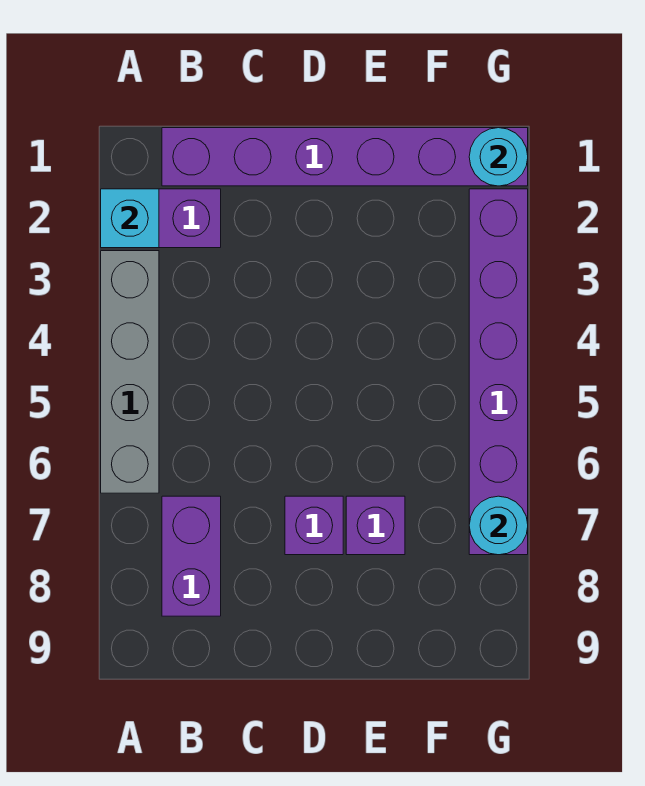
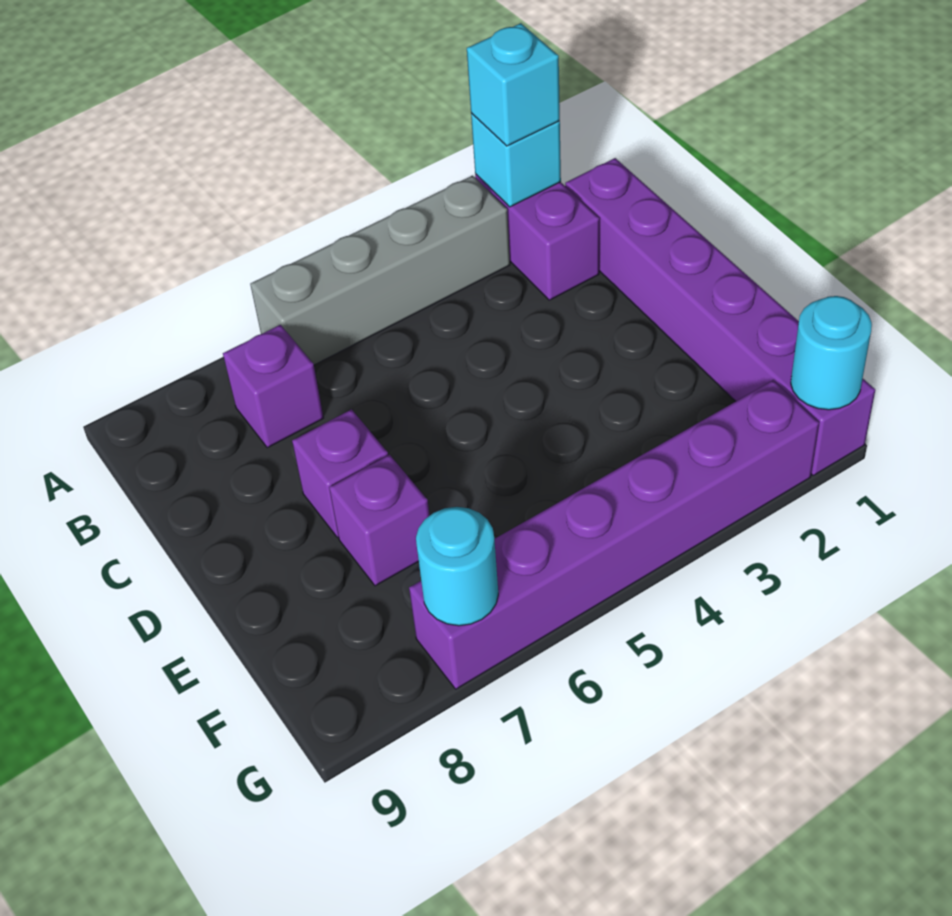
none -> cyan brick A2 level 3
purple brick B7:B8 level 1 -> purple brick B7 level 1

